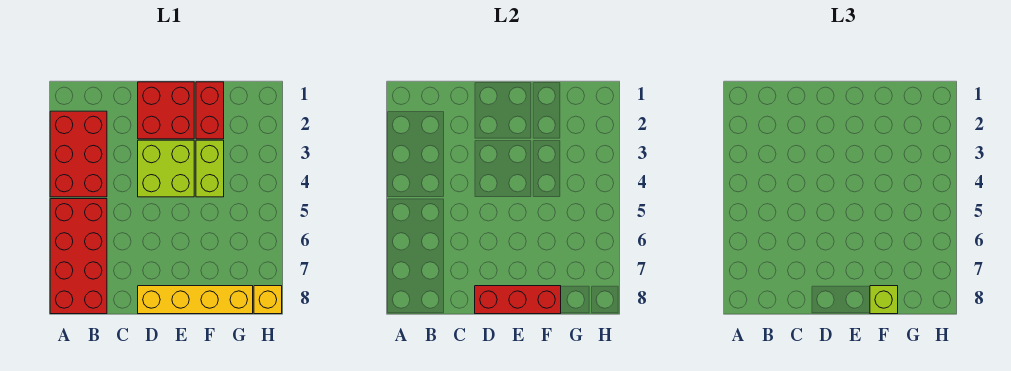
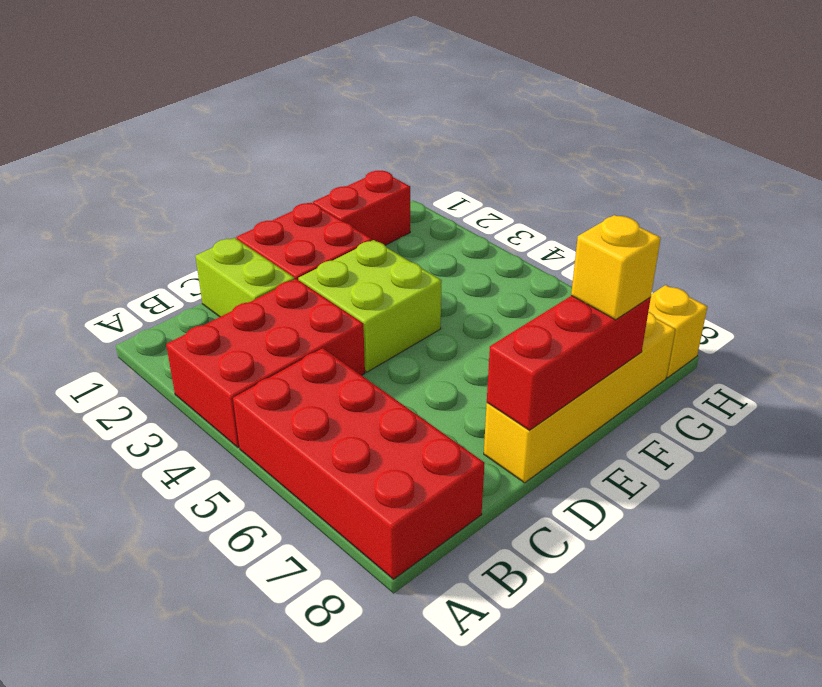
red brick A2:B4 level 1 -> red brick A3:C4 level 1
red brick F1:F2 level 1 -> red brick F1:G1 level 1
lime brick F3:F4 level 1 -> lime brick C1:C2 level 1
lime brick F8 level 3 -> yellow brick F8 level 3

